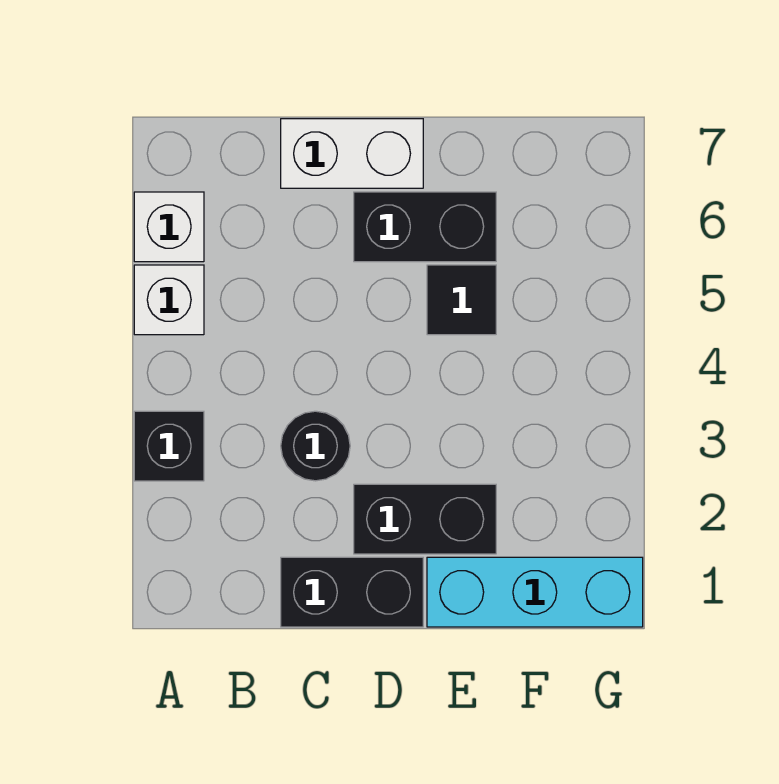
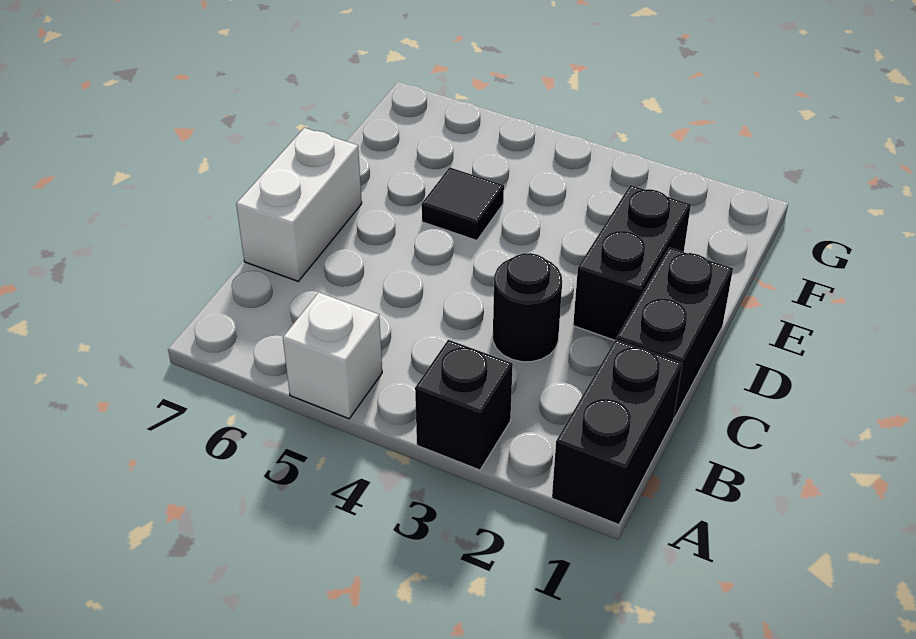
white brick A6 level 1 -> none
black brick D6:E6 level 1 -> black brick A1:B1 level 1
cyan brick E1:G1 level 1 -> none

